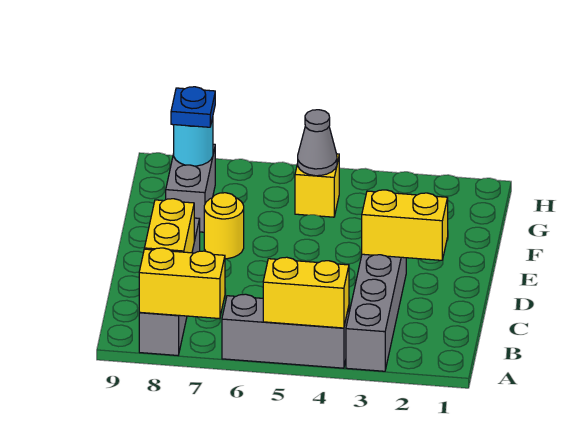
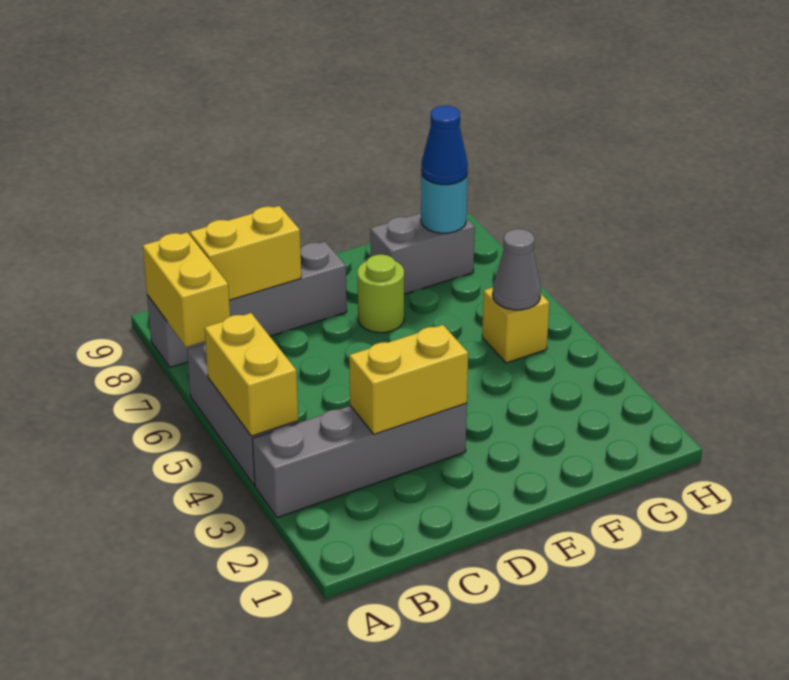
yellow brick D2:D3 level 2 -> yellow brick C3:D3 level 2
yellow round brick E7 level 1 -> lime round brick E7 level 1
blue plate G8 level 3 -> blue cone G8 level 3

